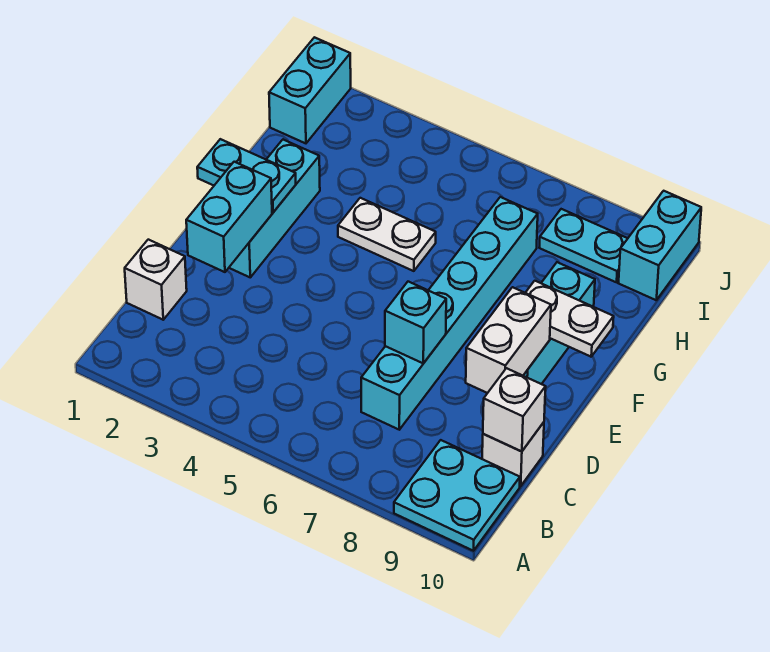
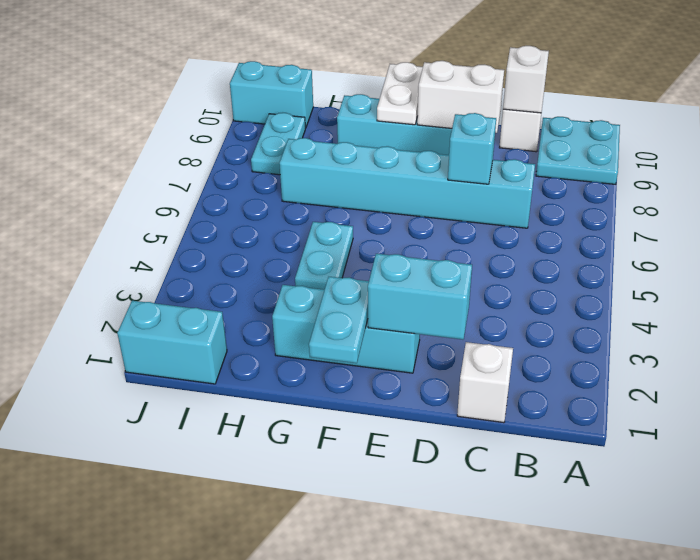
white plate G4:G5 level 1 -> cyan plate G4:G5 level 1

